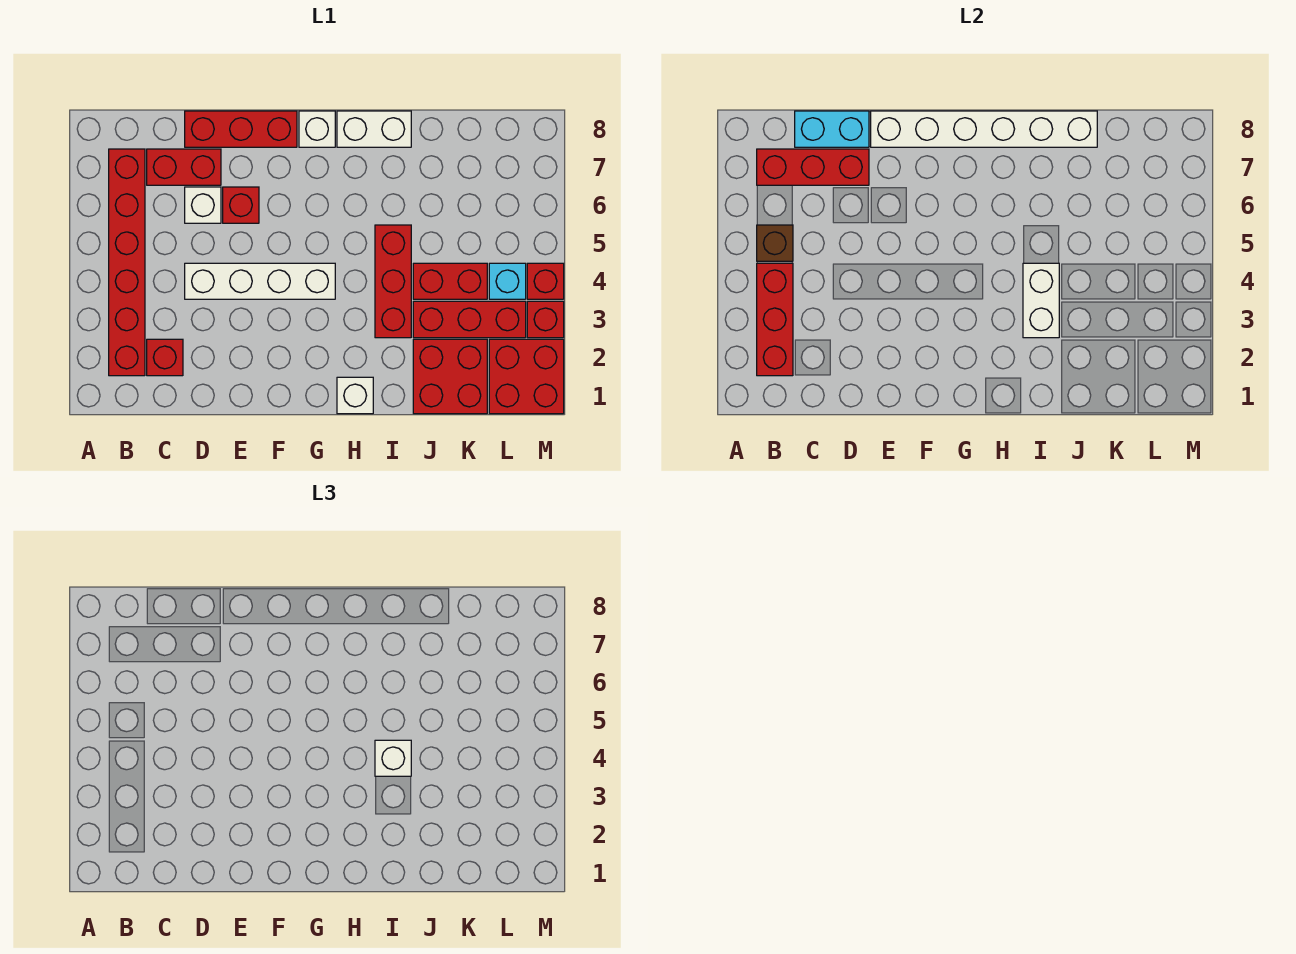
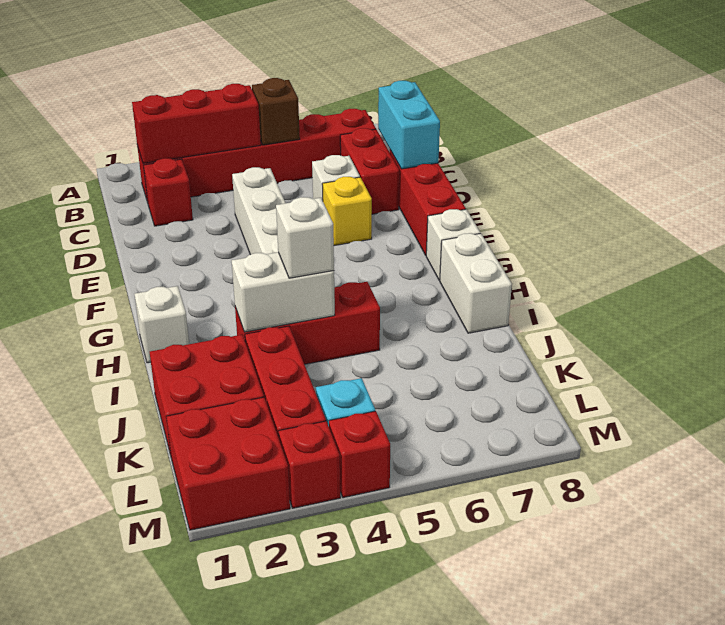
red brick B7:D7 level 2 -> none
red brick E6 level 1 -> yellow brick E6 level 1
white brick E8:J8 level 2 -> none
red brick J4:K4 level 1 -> none

